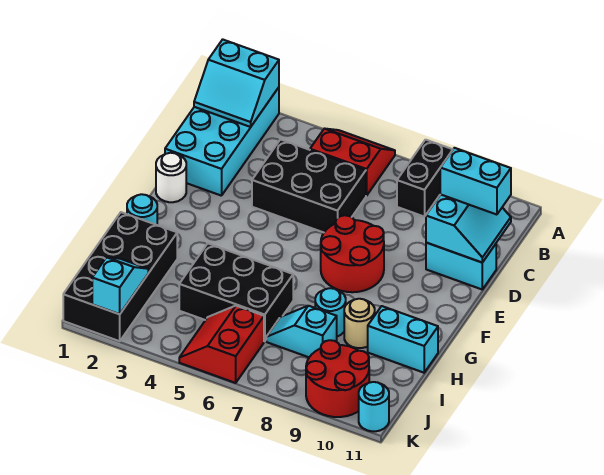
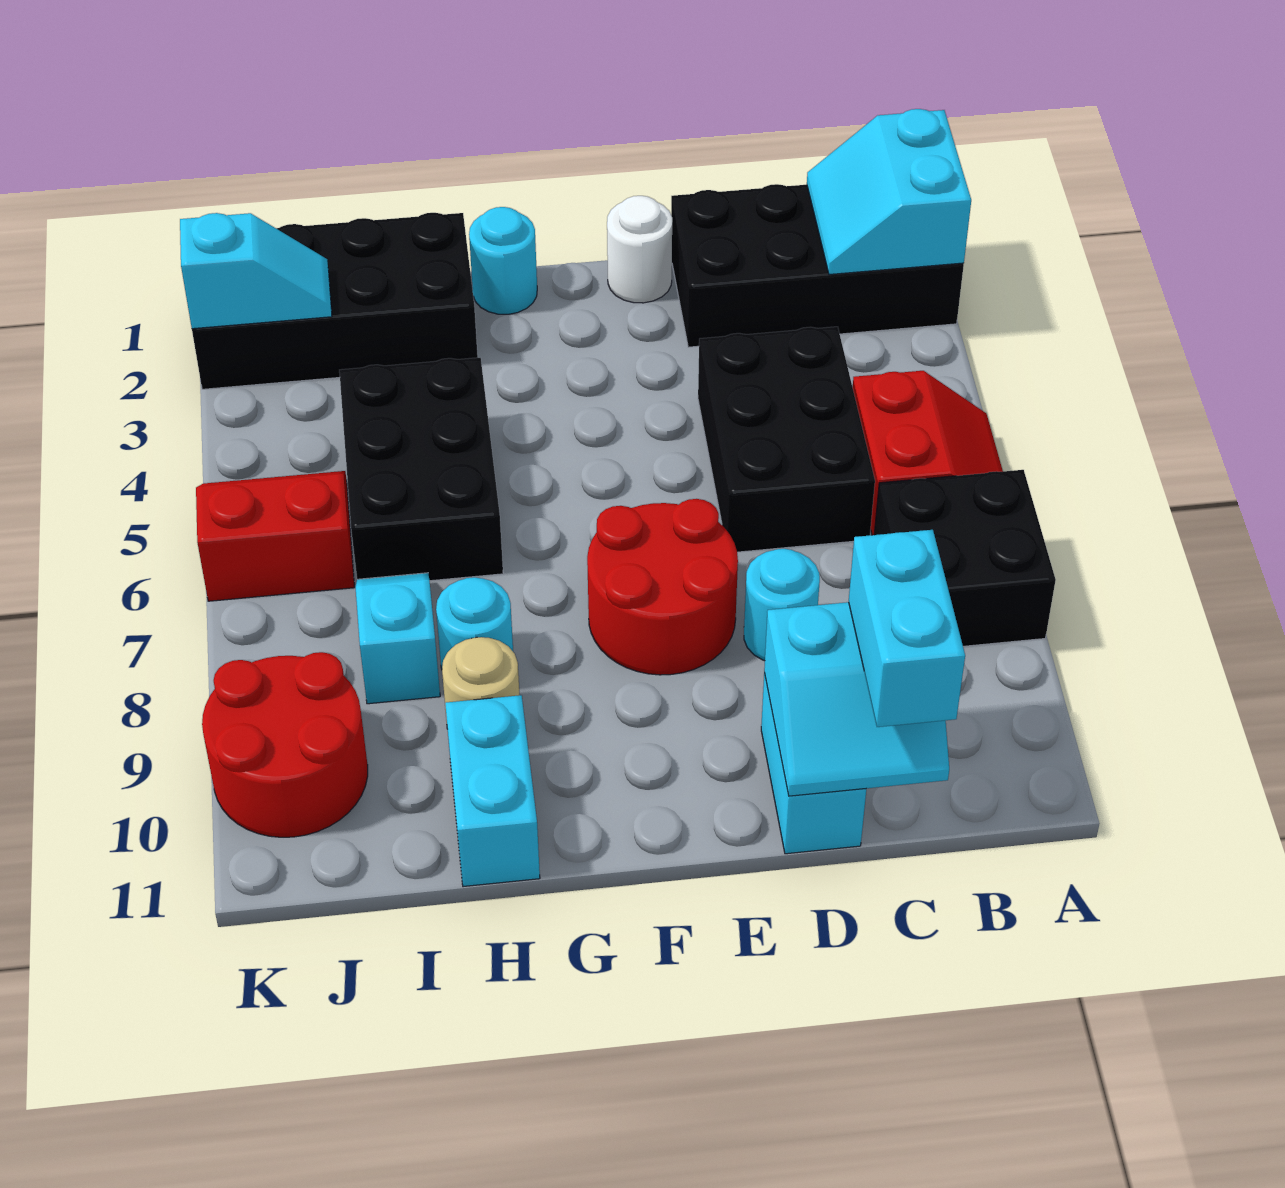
cyan brick A1:D2 level 1 -> black brick A1:D2 level 1
black brick A8:B8 level 1 -> black brick A7:B8 level 1
cyan round brick K11 level 1 -> cyan round brick D8 level 1

